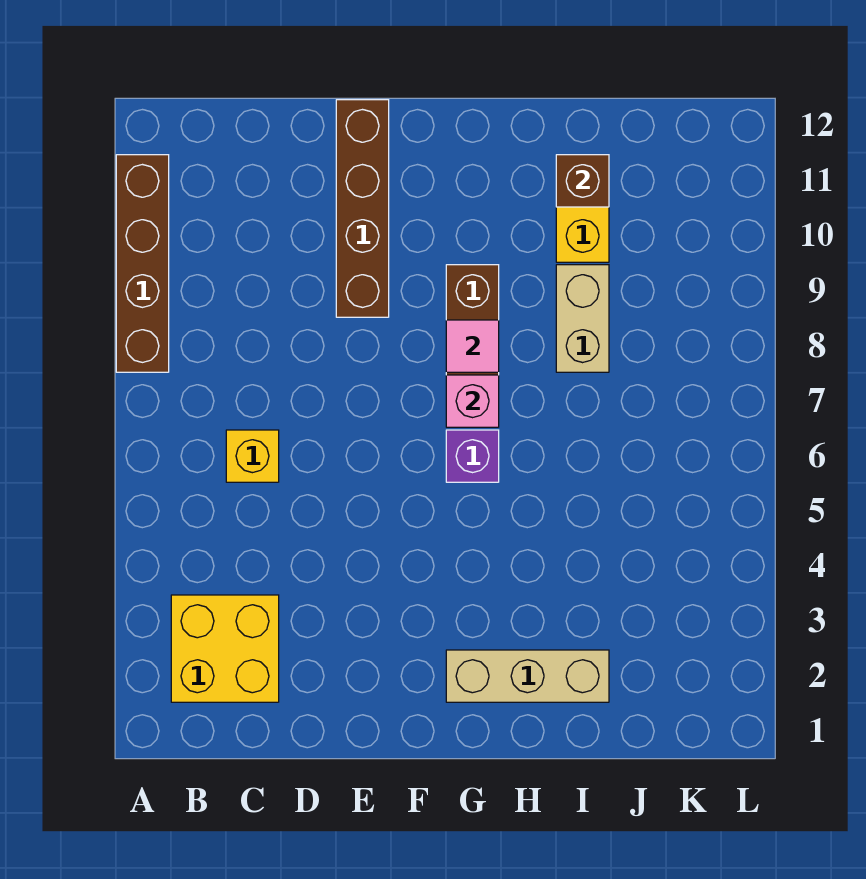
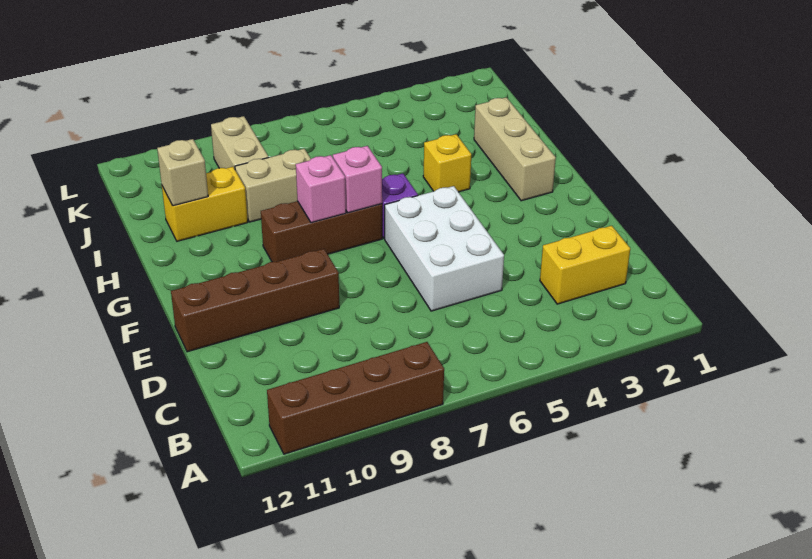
yellow brick B2:C3 level 1 -> yellow brick C2:C3 level 1
yellow brick C6 level 1 -> yellow brick H4 level 1
none -> white brick D5:F6 level 1
pink tile G8 level 2 -> pink brick G8 level 2
brown brick I11 level 2 -> tan brick I11 level 2
none -> tan brick J9:K9 level 1

